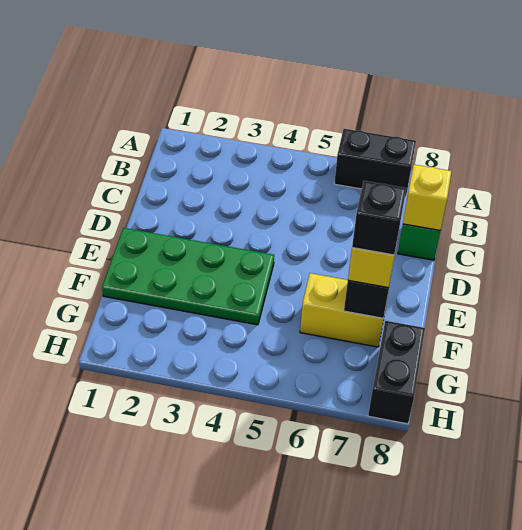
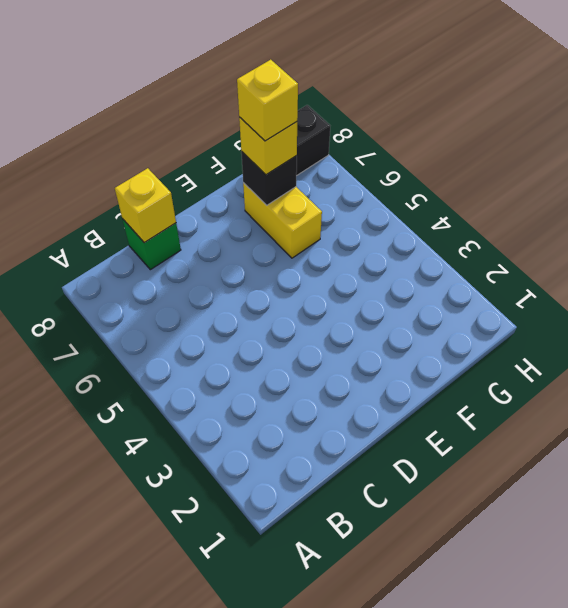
black brick A6:A7 level 1 -> none
green plate E1:F4 level 1 -> none
black brick F7 level 4 -> yellow brick F7 level 4

